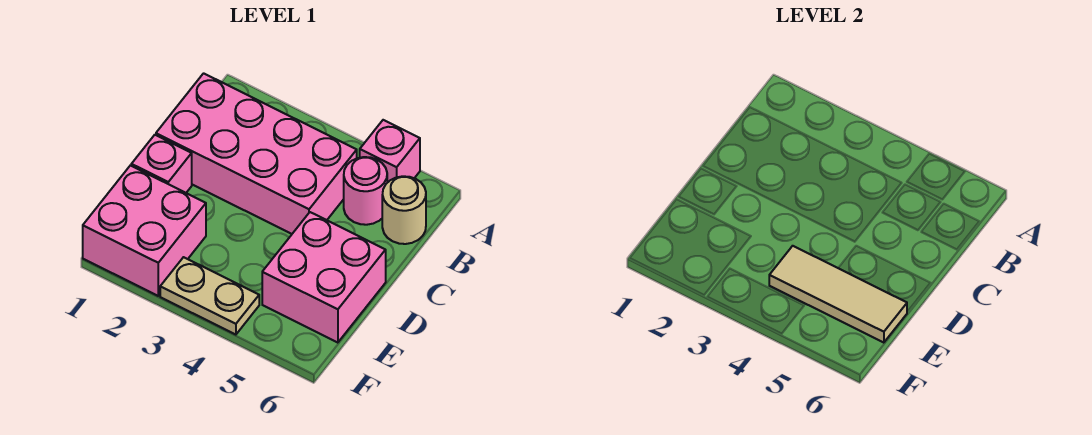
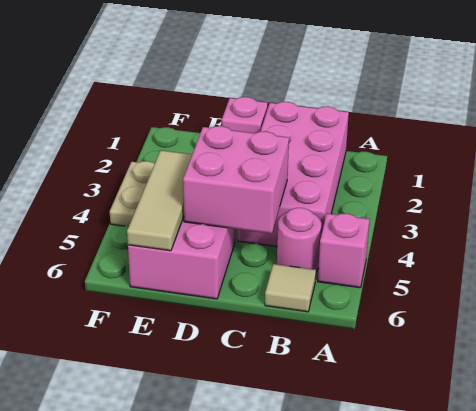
tan round brick B6 level 1 -> tan tile B6 level 1
pink brick E1:F2 level 1 -> pink brick C4:D5 level 2

